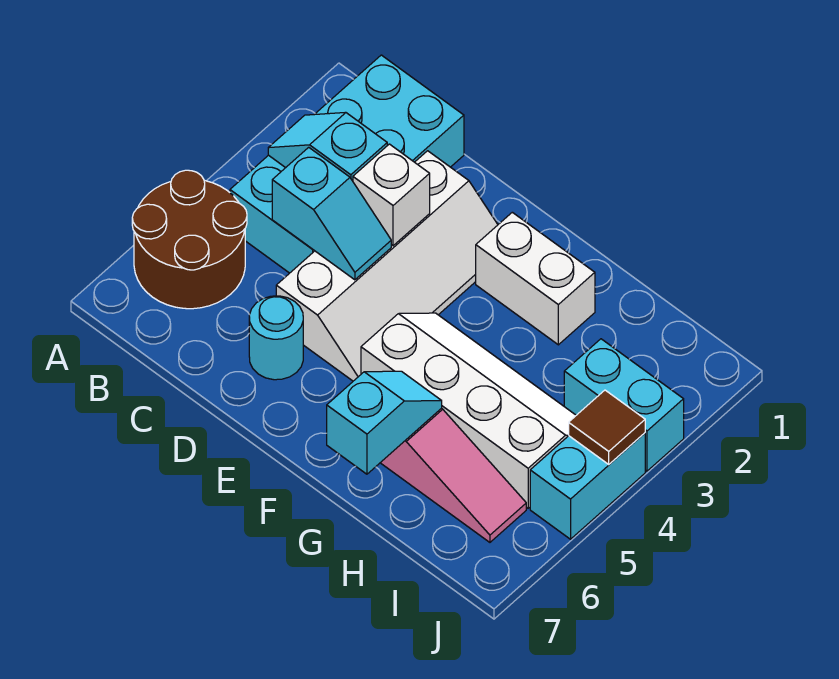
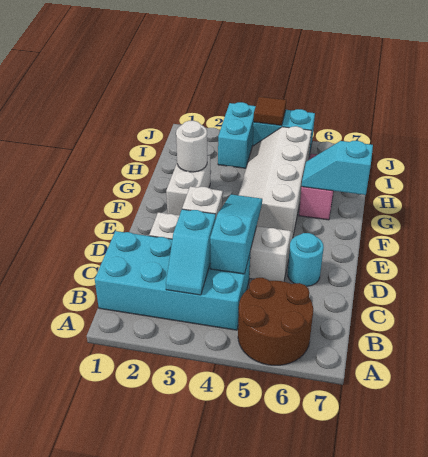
cyan slope C4:D4 level 2 top C -> cyan slope C4:E4 level 2 top C
none -> white round brick G2 level 2

